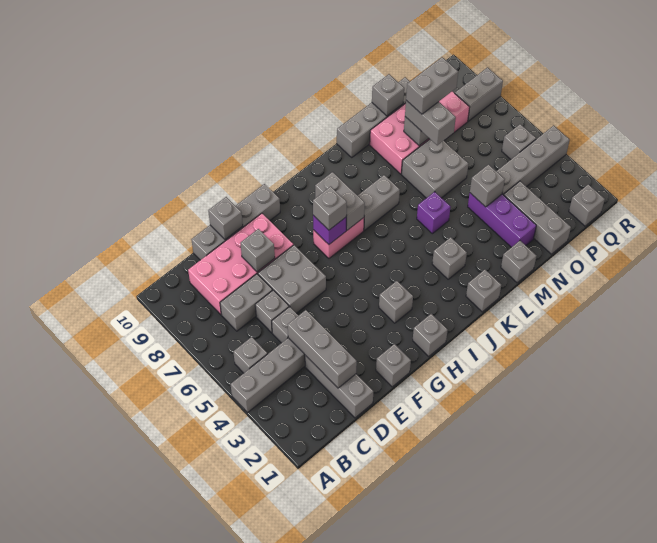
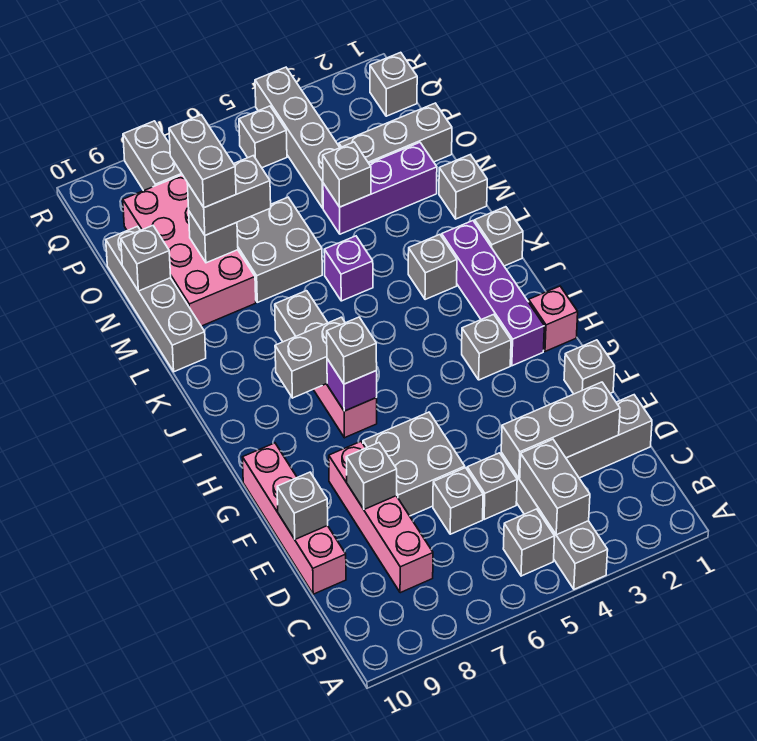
grey brick C7:D7 level 1 -> grey brick B4:C4 level 2
pink brick C8:F9 level 1 -> pink brick C8:F8 level 1
grey brick D10:G10 level 1 -> pink brick D10:G10 level 1
grey brick H1 level 1 -> pink brick H1 level 1
none -> purple brick H2:K2 level 1

